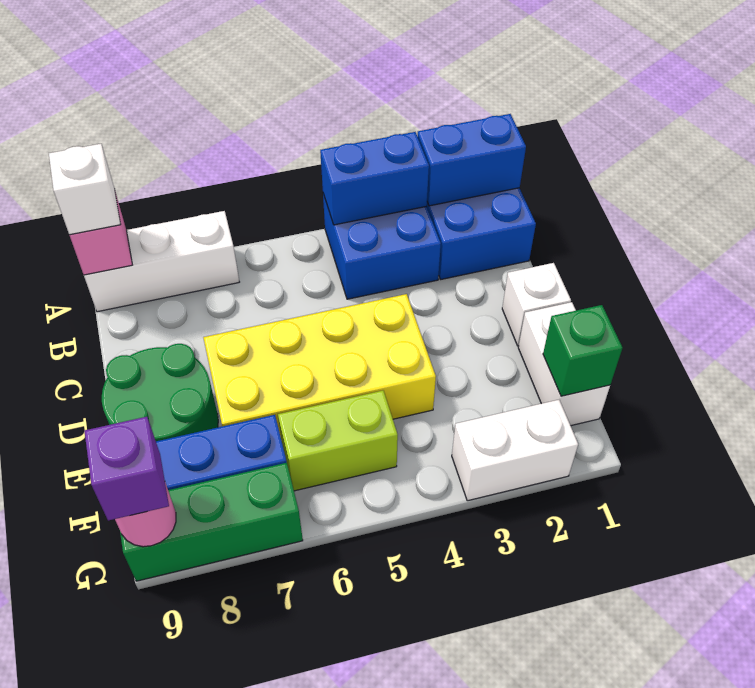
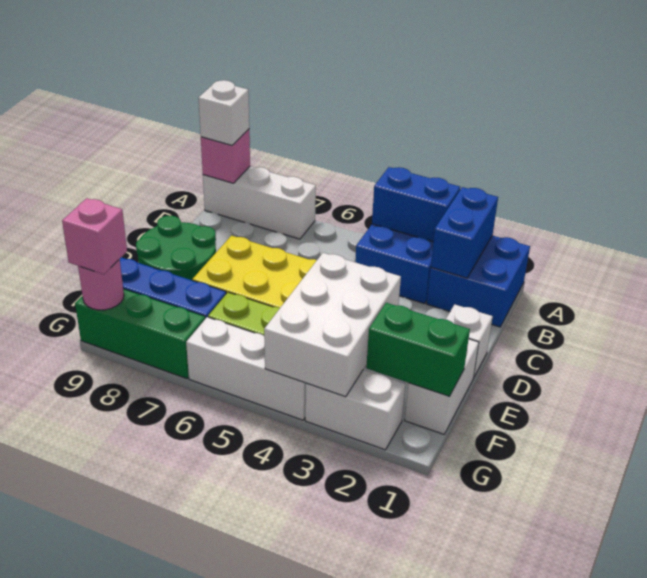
blue brick A1:A2 level 2 -> blue brick A2:B2 level 2
none -> white brick E3:G4 level 2
green brick F1 level 2 -> green brick F1:F2 level 2
none -> white brick G4:G6 level 1
purple brick G9 level 3 -> pink brick G9 level 3

